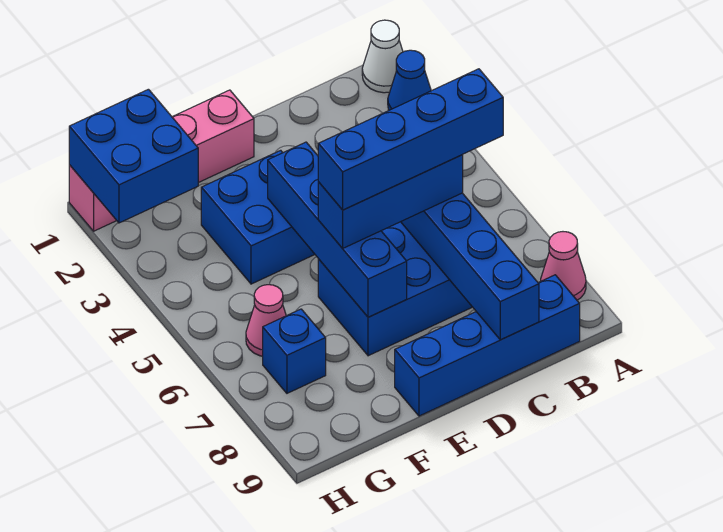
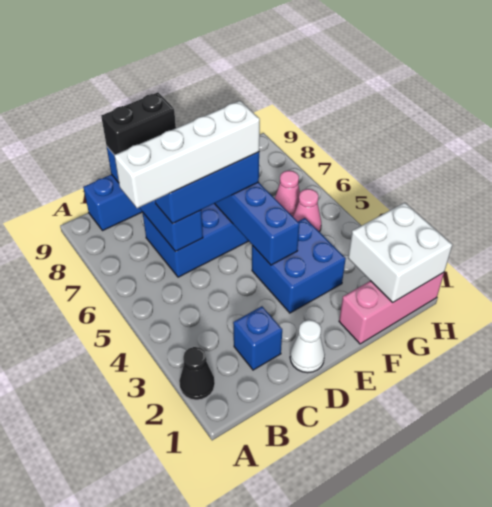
white cone A1 level 1 -> white cone D1 level 1
blue cone A2 level 1 -> black cone A2 level 1
pink cone A8 level 1 -> pink cone G5 level 1
blue brick B6:E6 level 4 -> white brick B6:E6 level 4
none -> black brick C9:D9 level 3
pink brick E1:H1 level 1 -> pink brick F1:H1 level 1
blue brick G1:H2 level 2 -> white brick G1:H2 level 2
blue brick G7 level 1 -> blue brick C2 level 1

